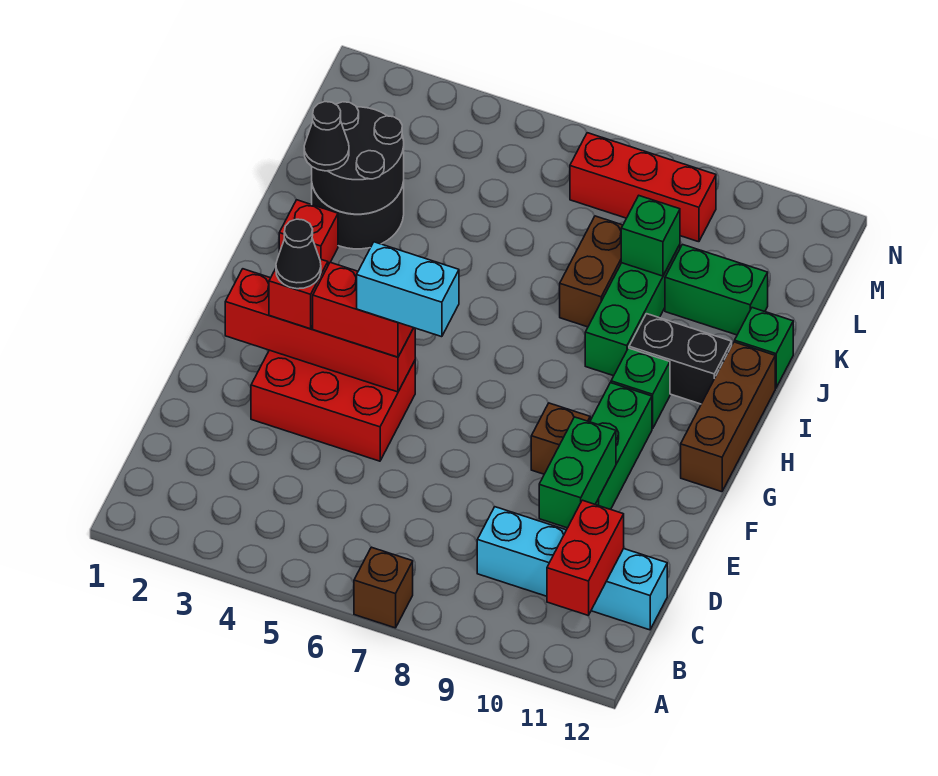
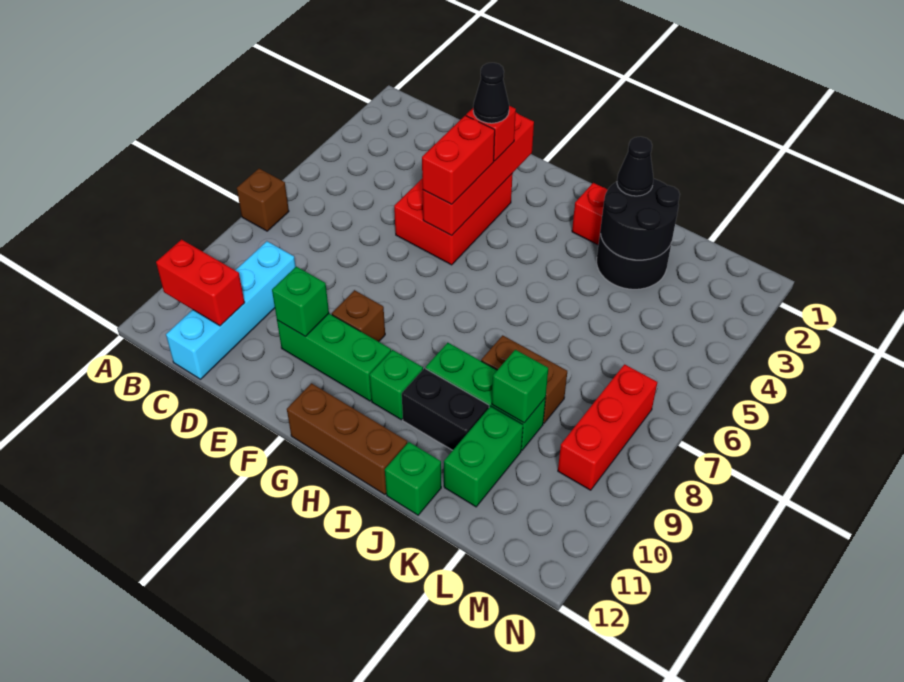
green brick D10:E10 level 2 -> green brick E10 level 2
cyan brick F5:F6 level 4 -> none
black brick I10:I11 level 1 -> black brick I10:J10 level 1

